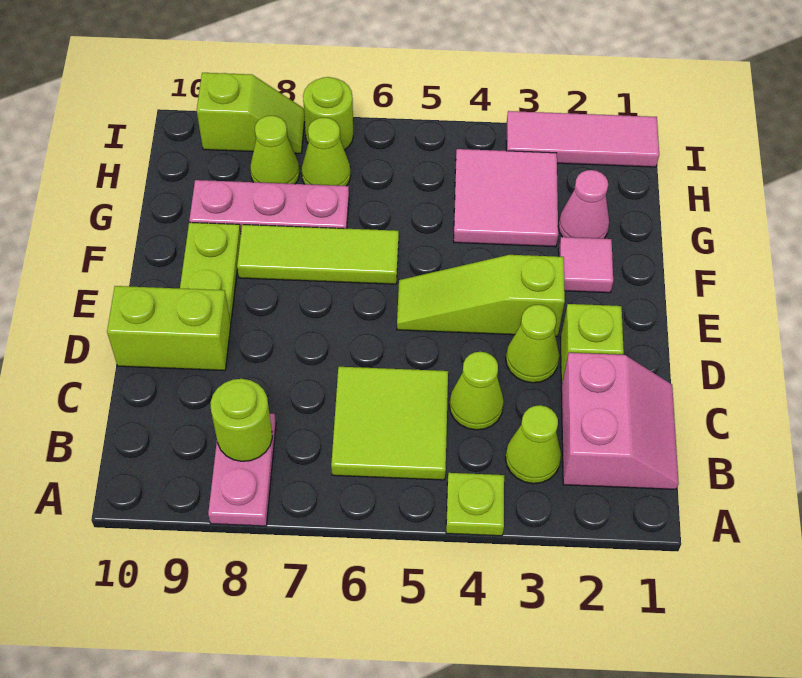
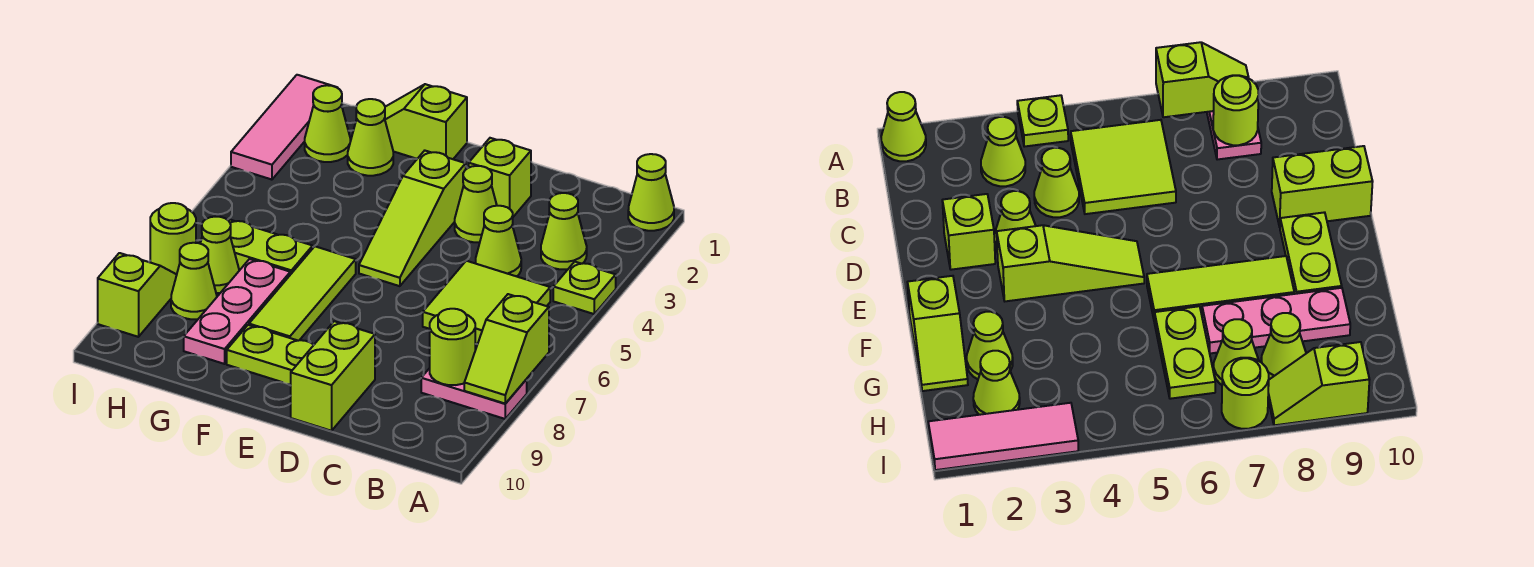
none -> lime cone A1 level 1
none -> lime slope A7:A8 level 2 top 7
pink slope B1:C2 level 1 top 2 -> none
none -> lime slope F1:G1 level 1 top F
pink tile F2 level 1 -> none
pink cone G2 level 1 -> lime cone G2 level 1
pink tile G3:H4 level 1 -> none
none -> lime plate G6:H6 level 1
none -> lime cone H2 level 1

